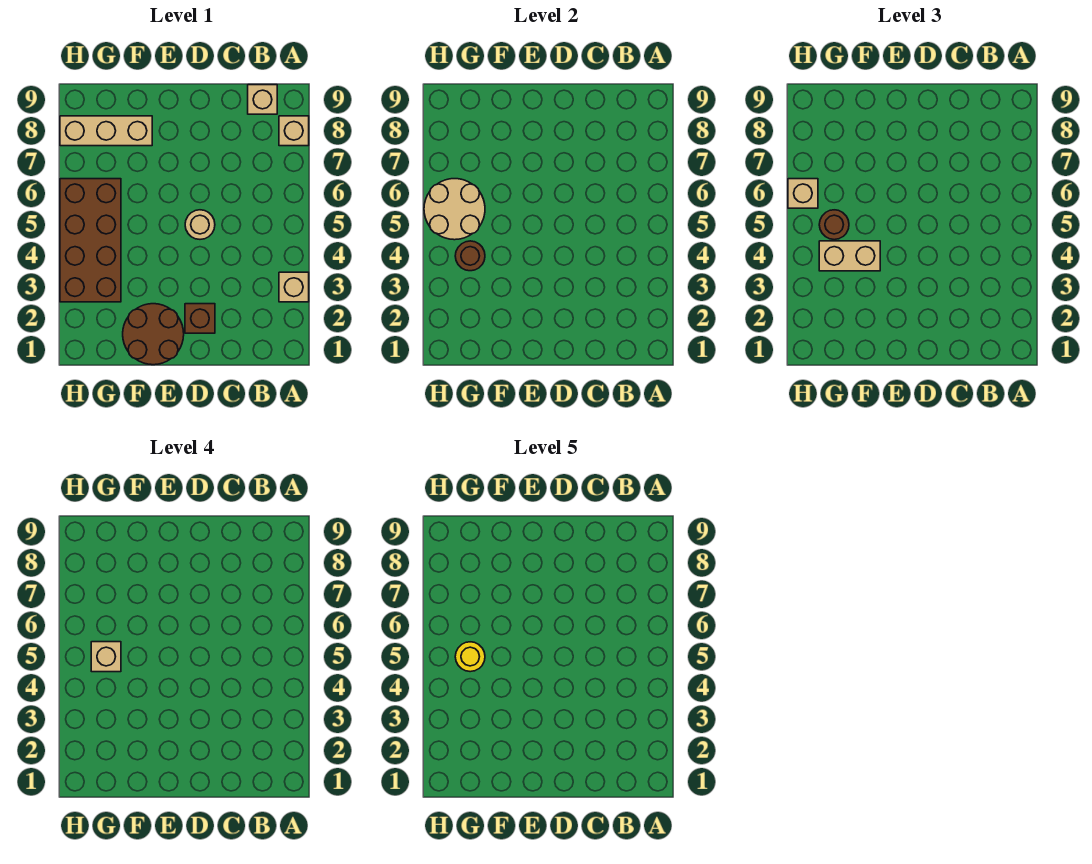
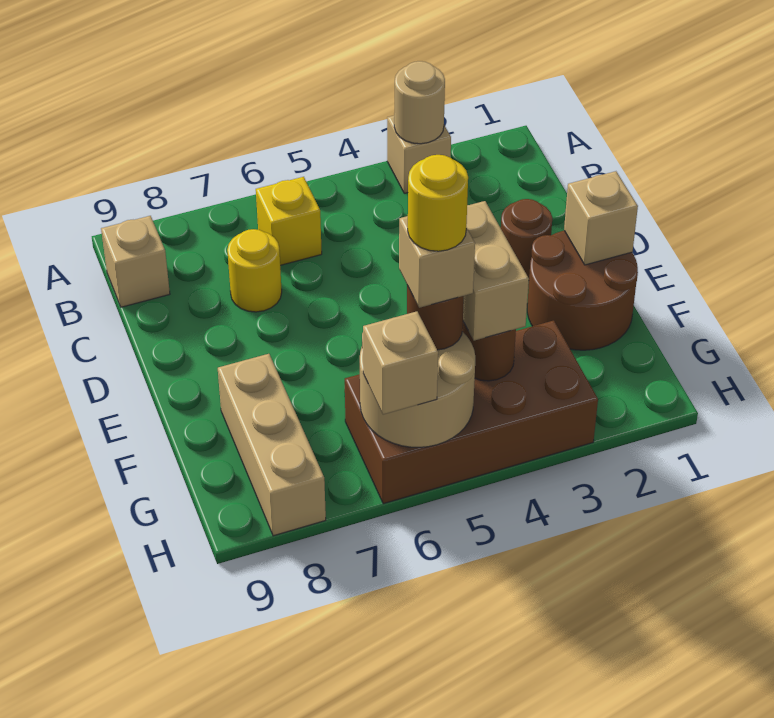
tan brick A8 level 1 -> tan brick E1 level 2
none -> yellow brick B6 level 1
none -> yellow round brick C7 level 1
brown brick D2 level 1 -> brown round brick D2 level 1
tan round brick D5 level 1 -> tan round brick A3 level 2

